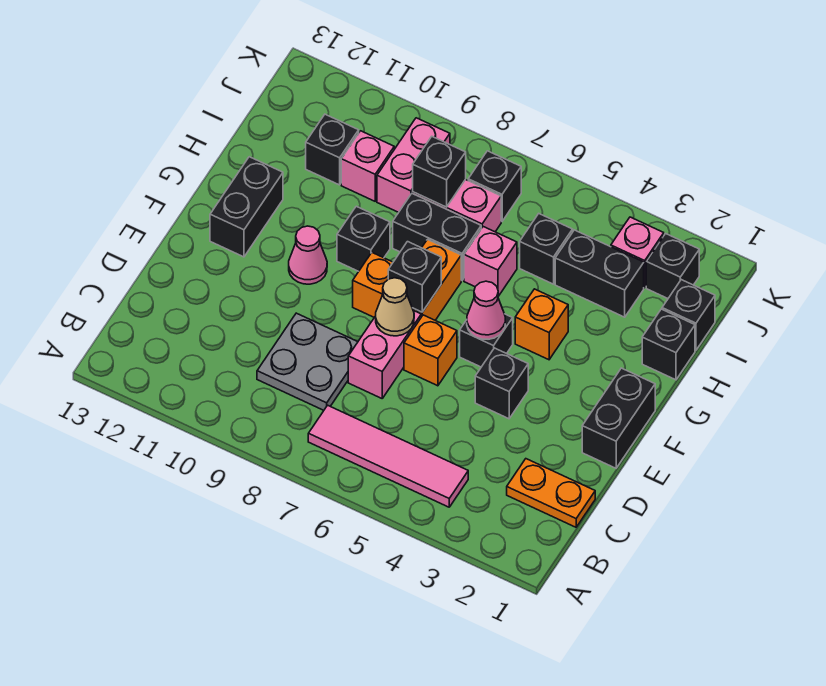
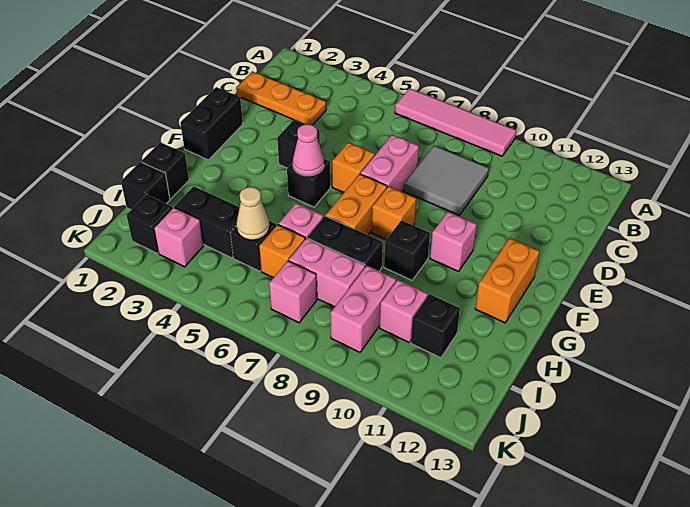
pink tile B4:B7 level 1 -> pink tile A6:A9 level 1
orange plate C1:C2 level 1 -> orange plate C1:C3 level 1
grey plate C8:D9 level 1 -> grey tile C8:D9 level 1
tan cone E7 level 2 -> tan cone I5 level 2
black brick F7 level 2 -> none
pink cone F10 level 1 -> pink brick F10 level 1
black brick F12:G12 level 1 -> orange brick F12:G12 level 1
orange brick G4 level 1 -> orange brick I6 level 1
black brick I8 level 2 -> none
black brick J7 level 1 -> pink brick J7 level 1

